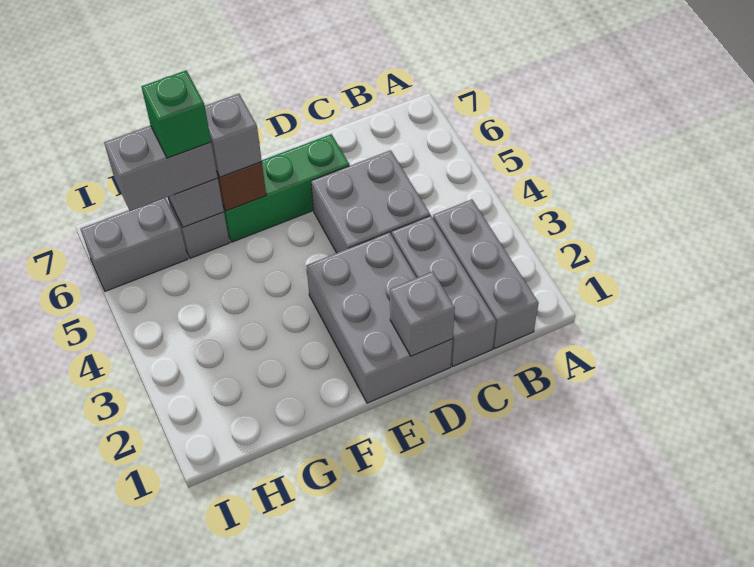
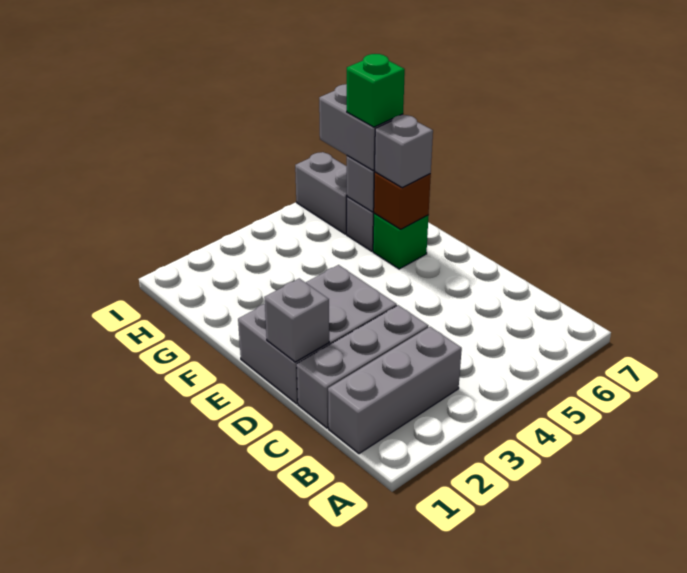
grey brick C4:D5 level 1 -> none
green brick D6:F6 level 1 -> green brick F6 level 1

